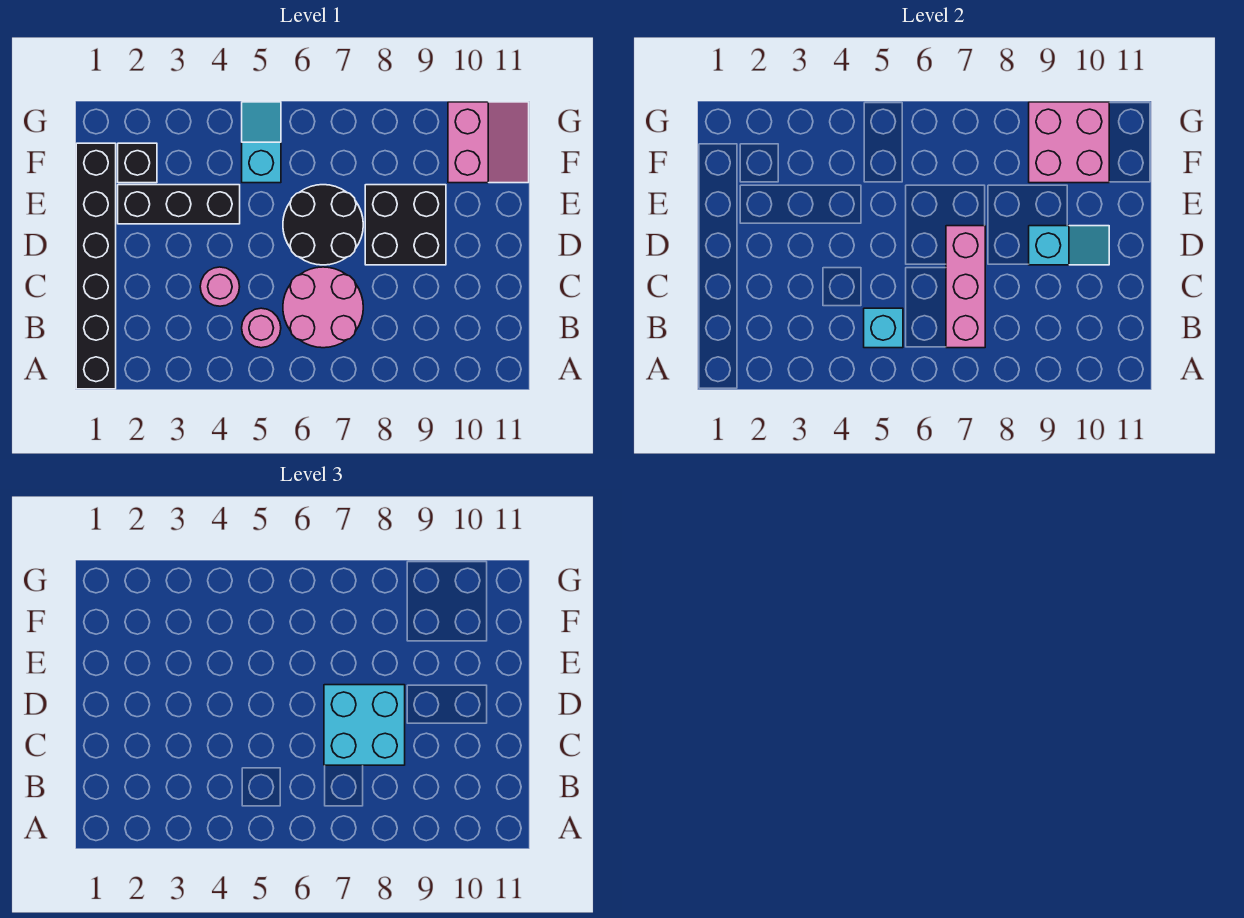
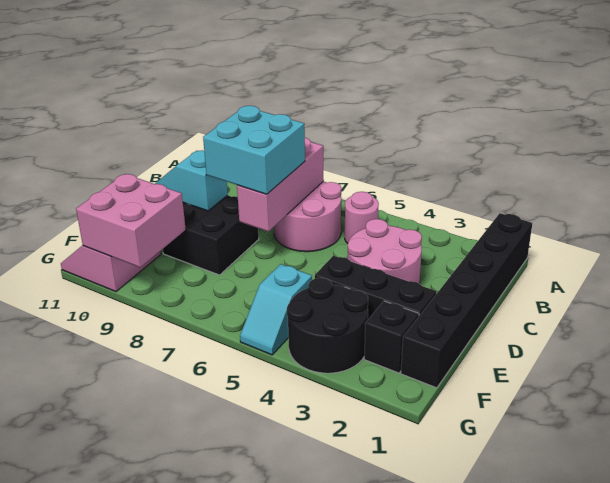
cyan brick B5 level 2 -> none
pink round brick C4 level 1 -> pink round brick C3:D4 level 1
black round brick D6:E7 level 1 -> black round brick F3:G4 level 1

